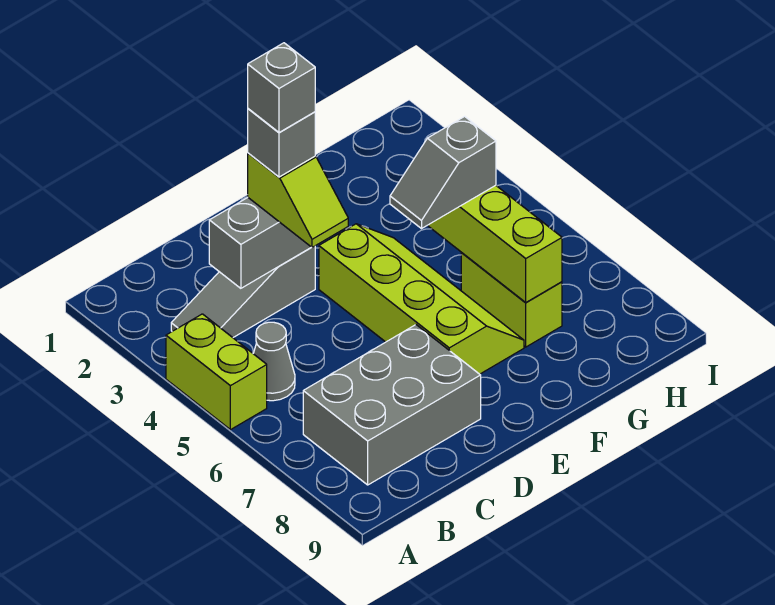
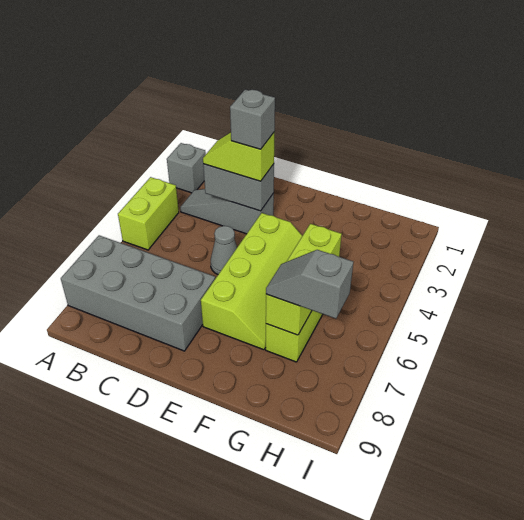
grey cone B5 level 1 -> grey cone D5 level 1
grey brick B7:D8 level 1 -> grey brick A7:D8 level 1
lime slope D3:D4 level 3 top 3 -> lime slope C3:D3 level 3 top D
grey brick D3 level 5 -> grey brick A2 level 1
grey slope F5:G5 level 3 top G -> grey slope G7:H7 level 3 top H

